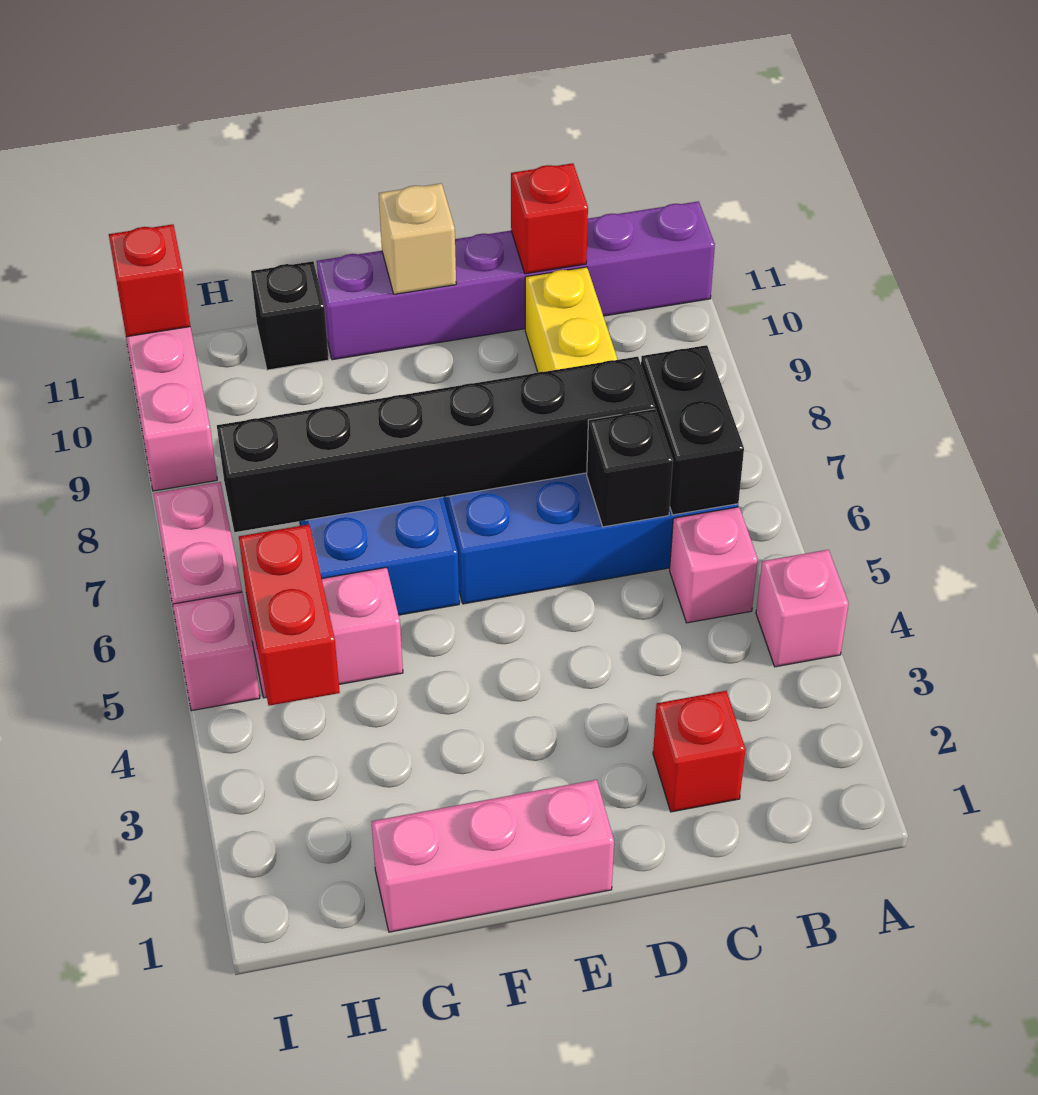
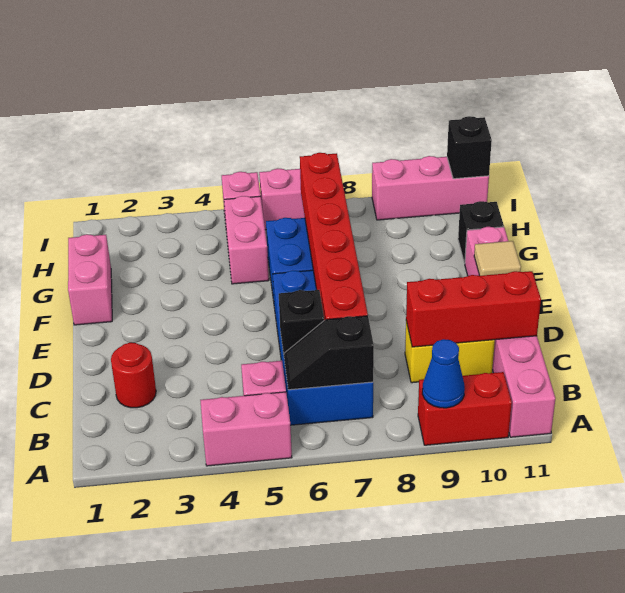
pink brick A4 level 1 -> pink brick A4:A5 level 1
none -> blue cone A9 level 2
purple brick A11:F11 level 1 -> pink brick A11:F11 level 1
black brick B6:B7 level 2 -> black slope B6:B7 level 2 top 7
red brick C2 level 1 -> red round brick C2 level 1
black brick C7:H7 level 2 -> red brick C7:H7 level 2
red brick C11 level 2 -> red brick C9:C11 level 2
pink brick E1:G1 level 1 -> pink brick F1:G1 level 1
tan brick E11 level 2 -> tan tile E11 level 2
red brick H4:H5 level 2 -> red brick A9:A10 level 1
red brick I11 level 2 -> black brick I11 level 2

